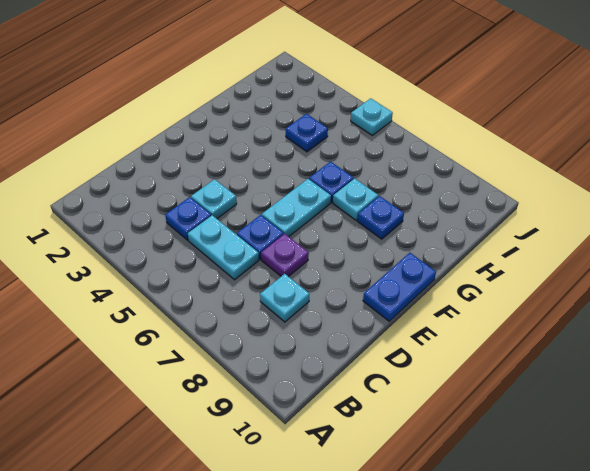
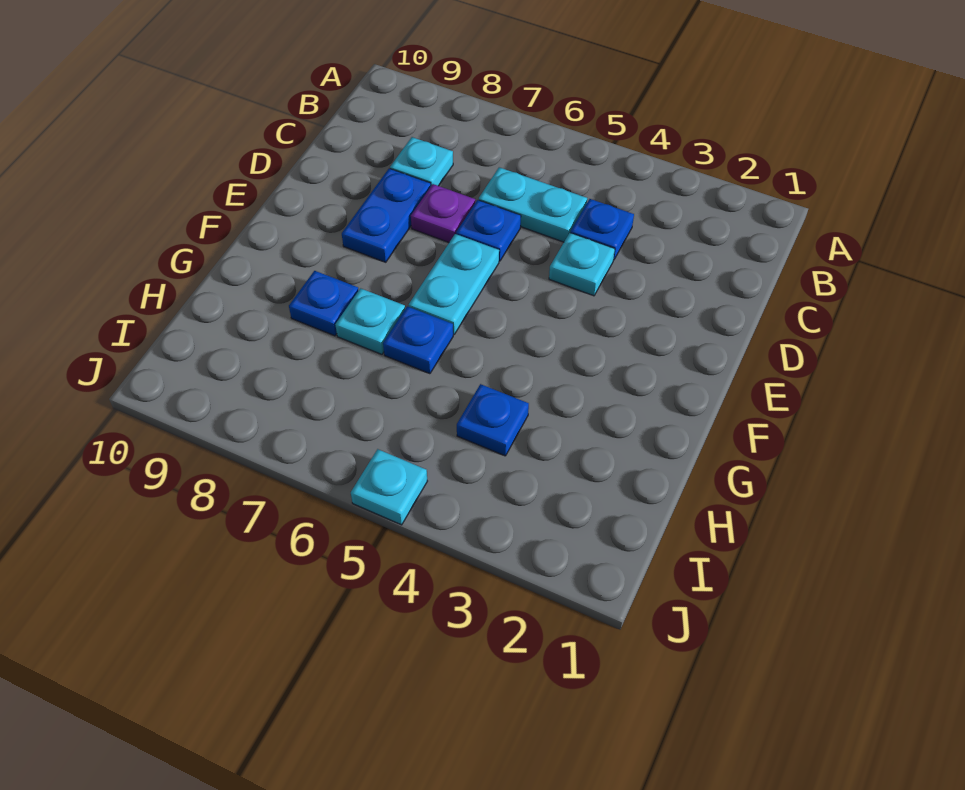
blue plate E10:F10 level 1 -> blue plate D8:E8 level 1

